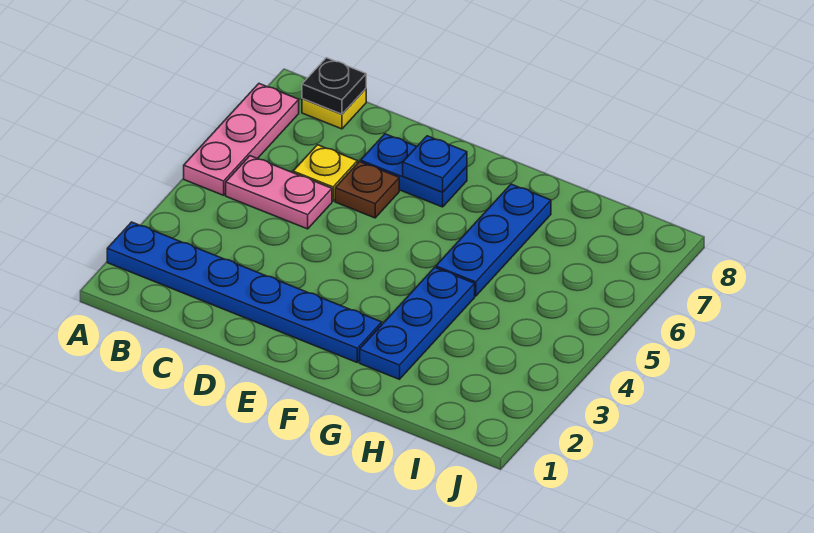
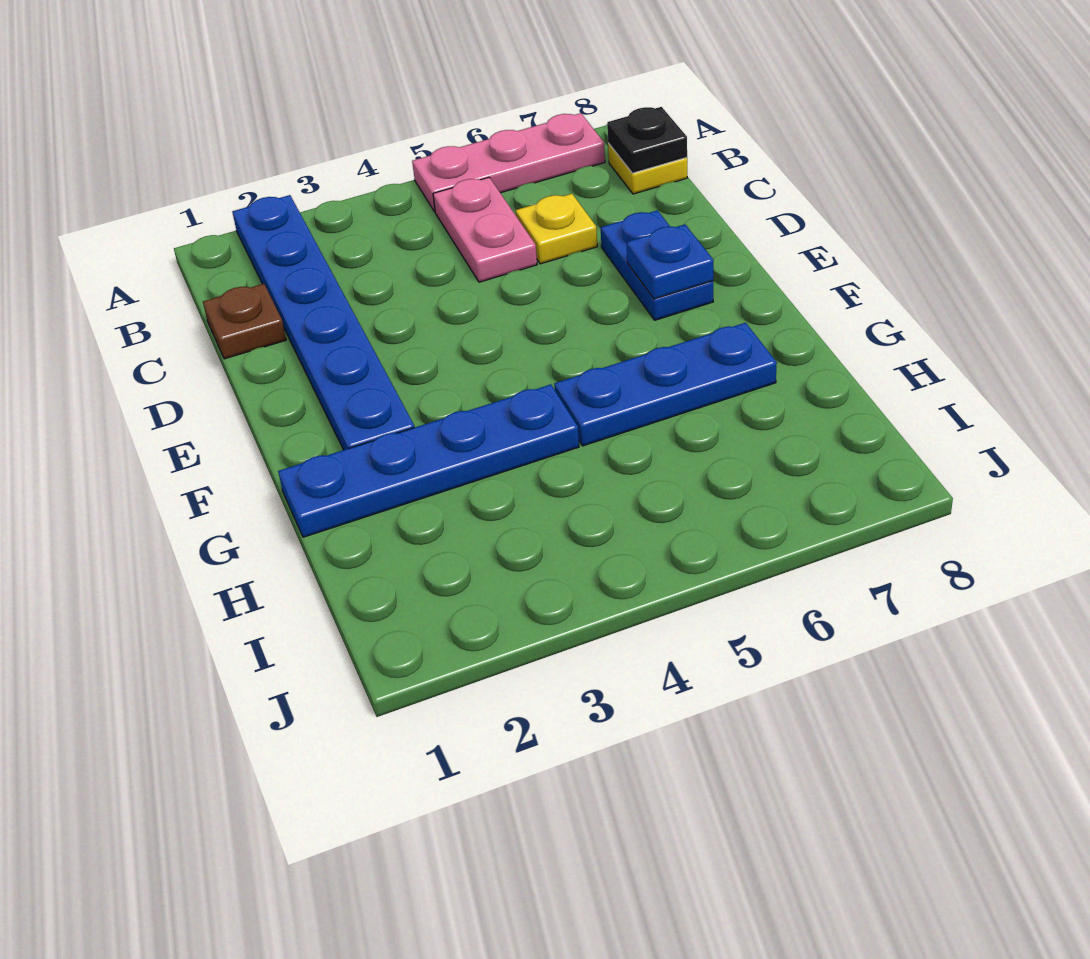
brown plate D6 level 1 -> brown plate C1 level 1
blue plate G2:G4 level 1 -> blue plate G1:G4 level 1

